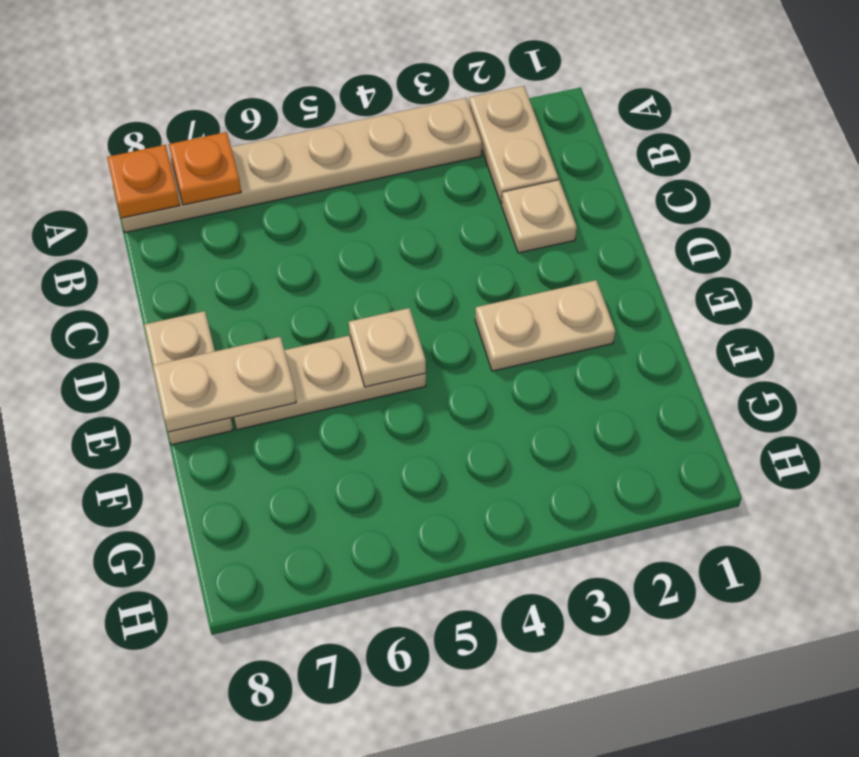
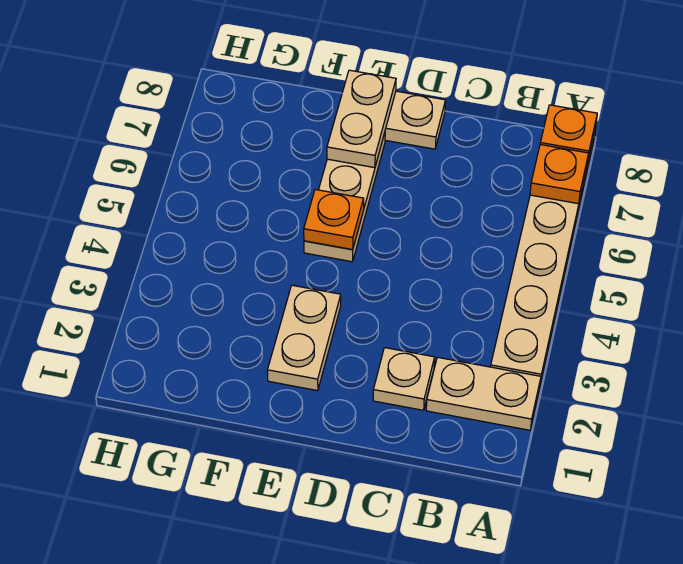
tan plate E5 level 2 -> orange plate E5 level 2

